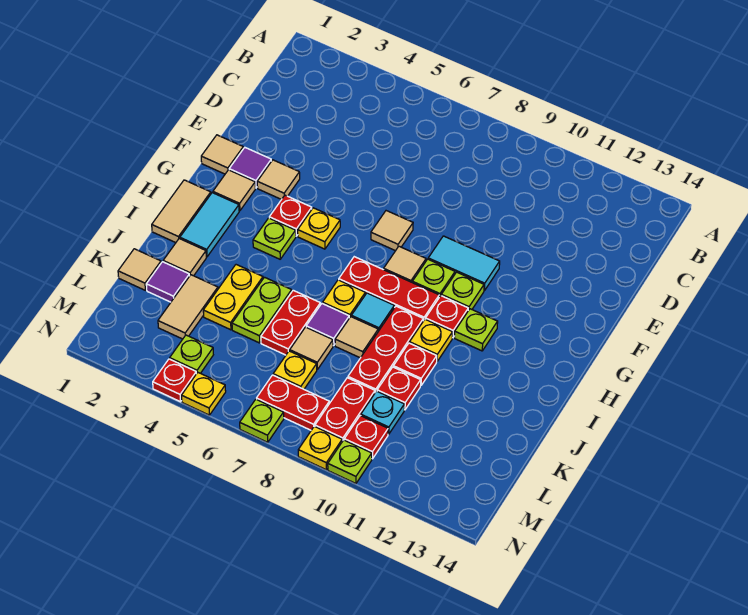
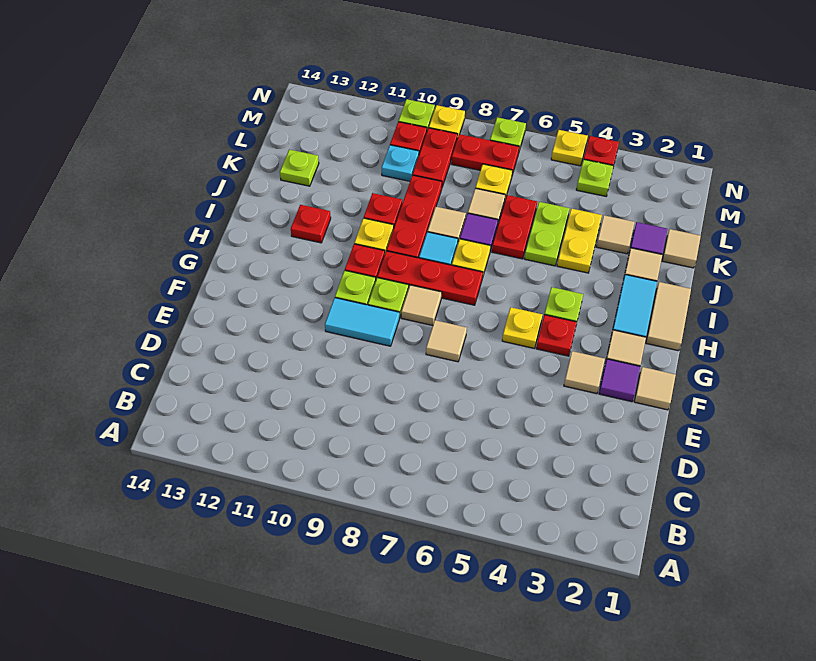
lime plate H11 level 1 -> lime plate K13 level 1
tan tile K3:L3 level 1 -> tan tile K3 level 1
red plate K10 level 1 -> red plate I12 level 1

